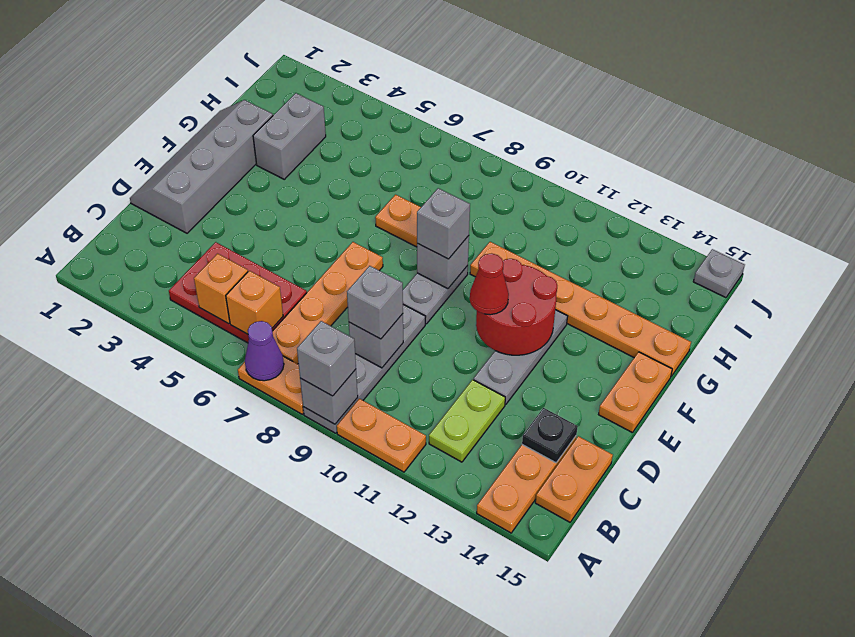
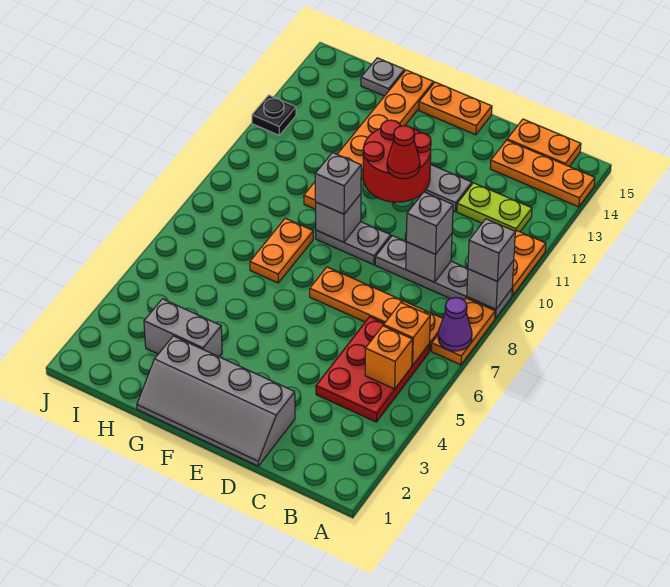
black plate C14 level 2 -> black plate J12 level 1
grey plate J15 level 1 -> grey plate H15 level 1

